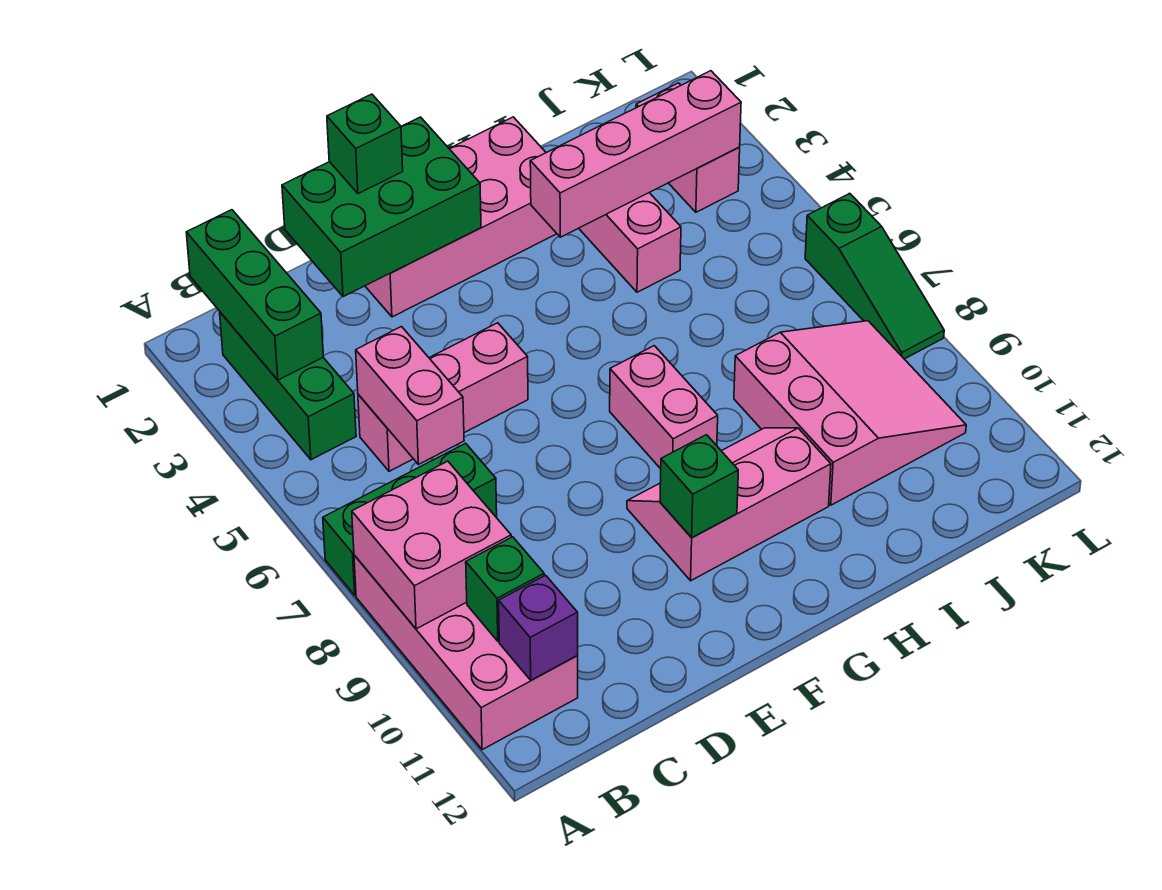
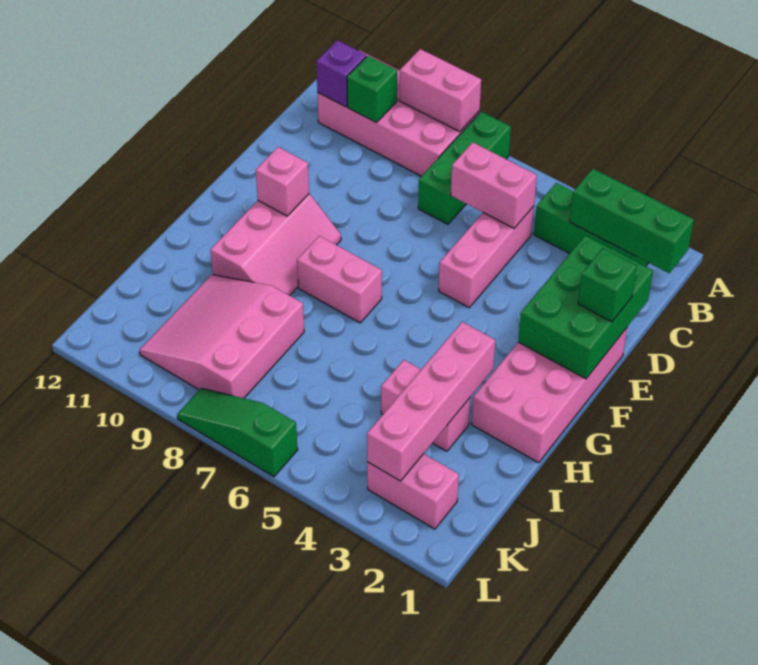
pink brick A8:B9 level 2 -> pink brick A8:A9 level 2
green brick F10 level 2 -> pink brick F10 level 2
pink slope I8:K10 level 1 top I -> pink slope I8:K10 level 1 top 8

